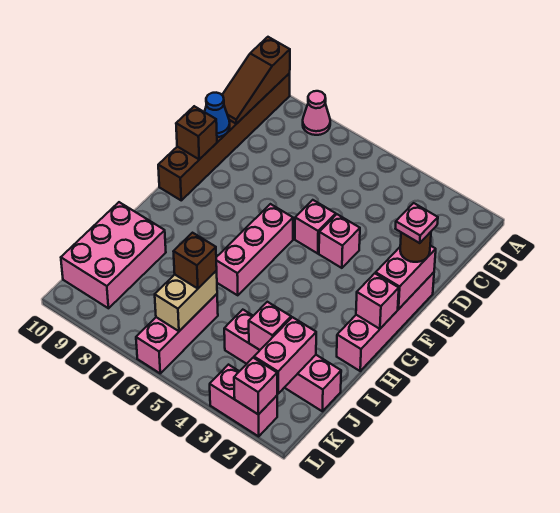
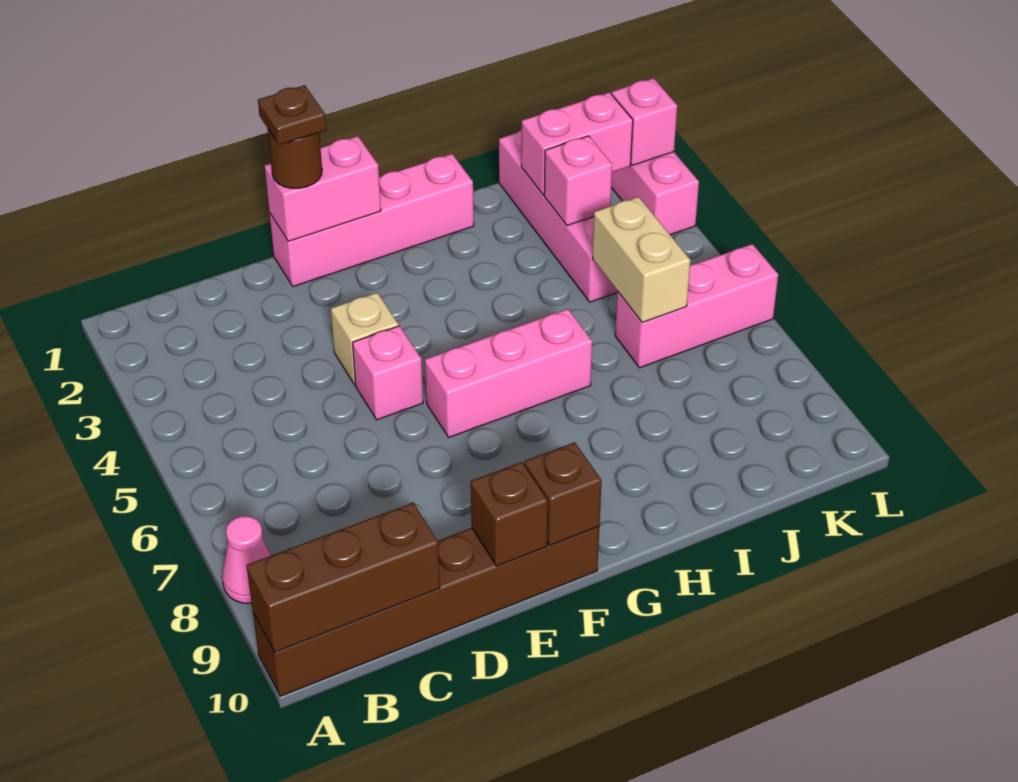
brown slope A10:C10 level 2 top A -> brown brick A10:C10 level 2
blue cone D10 level 2 -> none
pink plate E1 level 4 -> brown plate E1 level 4
pink brick E4 level 1 -> tan brick E4 level 1
pink brick G1 level 2 -> none
pink brick I9:K10 level 1 -> none
tan brick J6:K6 level 2 -> tan brick J5:J6 level 2
brown brick J6 level 3 -> brown brick F10 level 2

